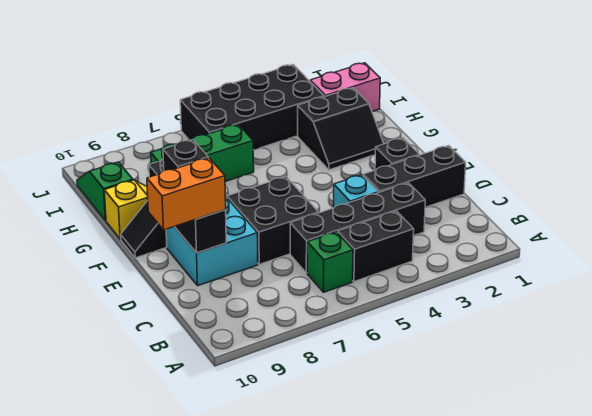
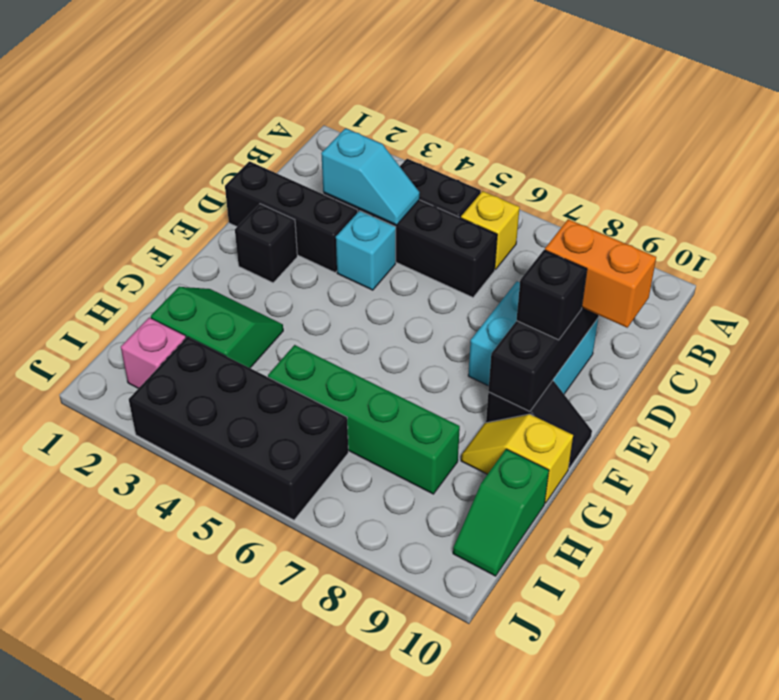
green brick B6 level 1 -> yellow brick B6 level 1
none -> cyan slope C3:C4 level 2 top 3
black brick D6:E7 level 1 -> none
black slope G2:H3 level 1 top H -> green slope G2:H3 level 1 top H
green brick H6:H8 level 1 -> green brick H5:H8 level 1
pink brick I1:I2 level 1 -> pink brick I2 level 1

